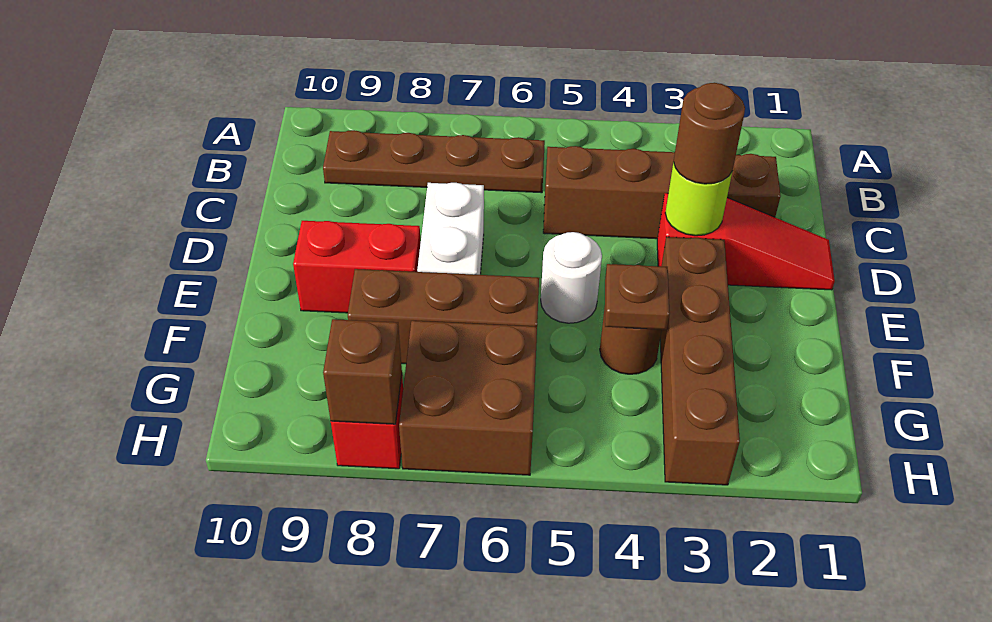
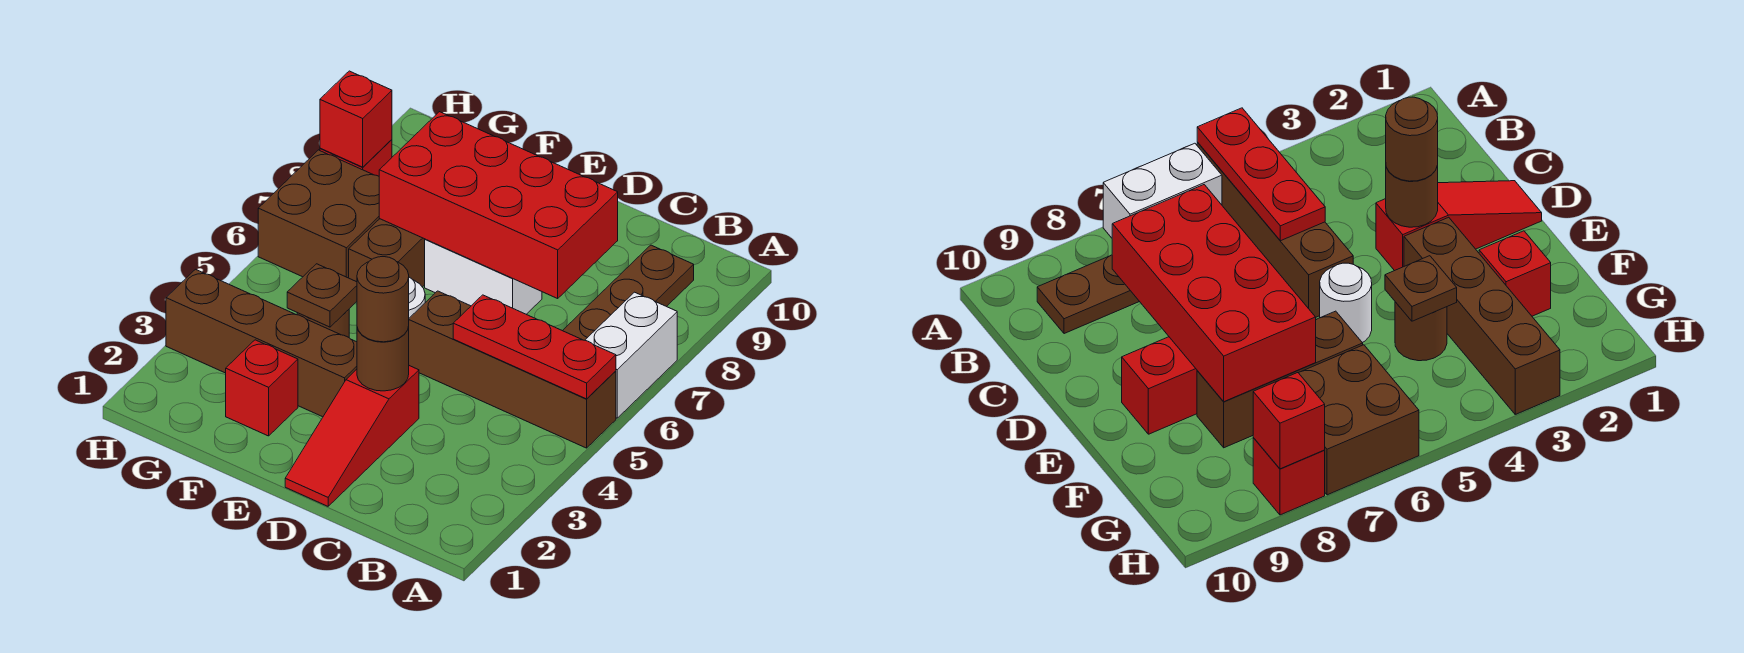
none -> red plate A5:C5 level 2
none -> white brick A6:A7 level 1
brown brick C2:C5 level 1 -> brown brick A5:D5 level 1
none -> red brick C7:F8 level 2
lime round brick D3 level 2 -> brown round brick D3 level 2
none -> red brick F2 level 1
brown brick H8 level 2 -> red brick H8 level 2

